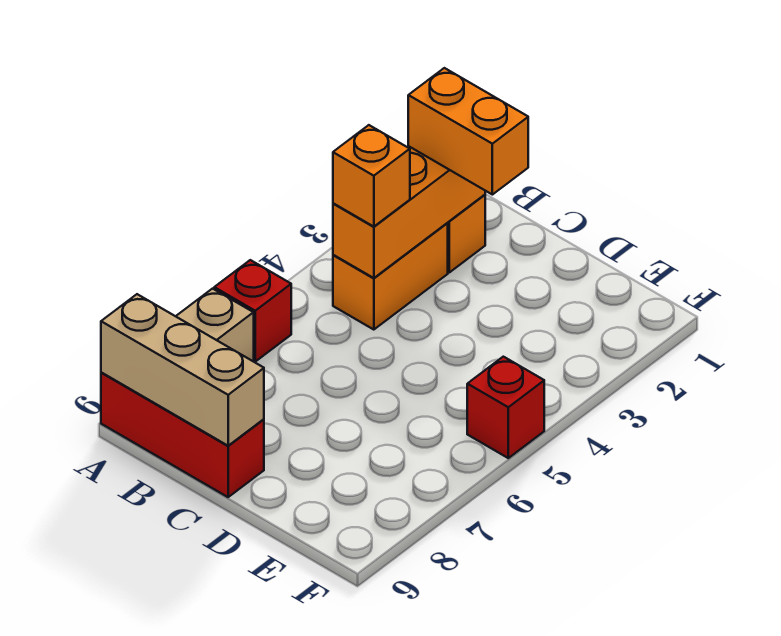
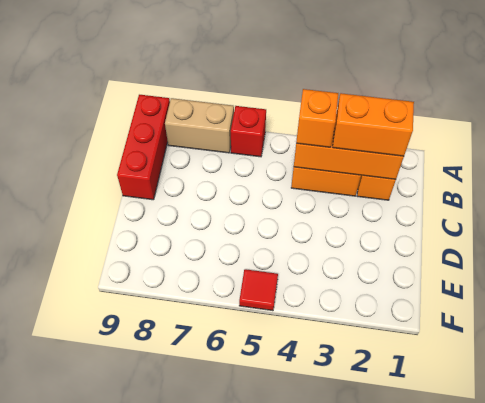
tan brick A9:C9 level 2 -> none
orange brick B2:C2 level 3 -> orange brick B2:B3 level 3
red brick F5 level 1 -> red tile F5 level 1

